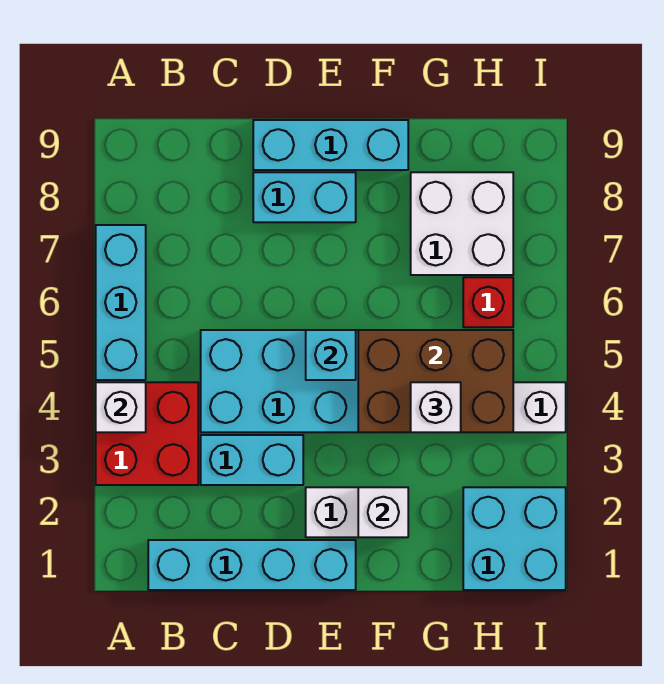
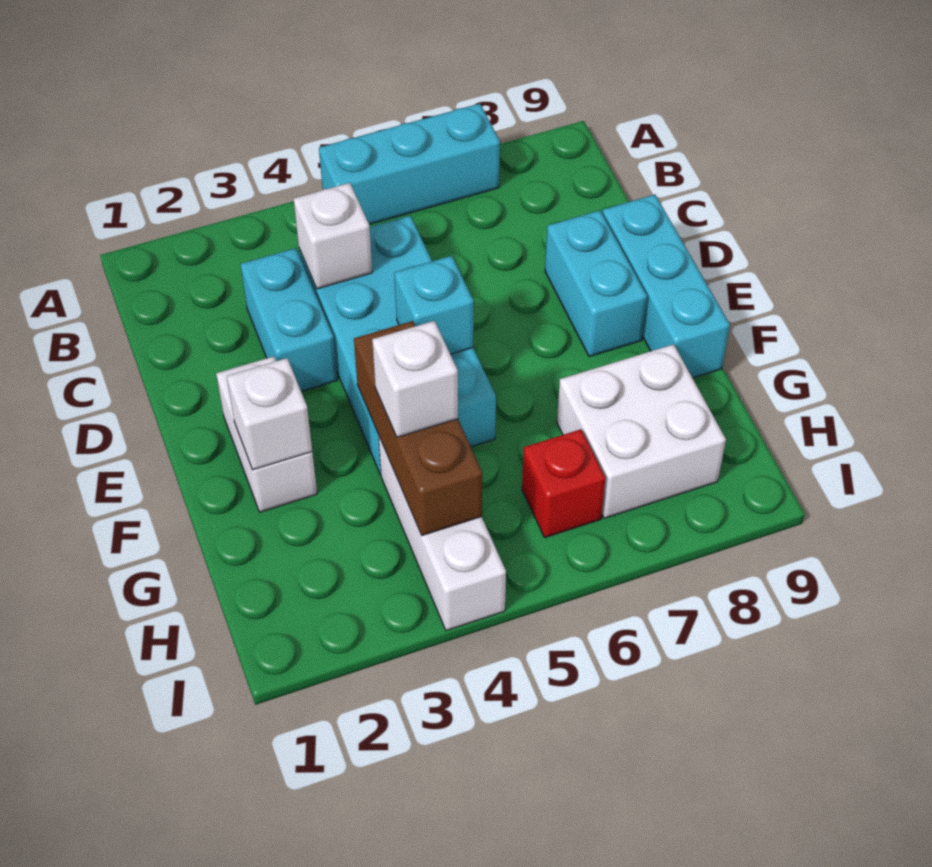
red brick A3:B4 level 1 -> none
white brick A4 level 2 -> white brick C4 level 2
cyan brick B1:E1 level 1 -> none
brown brick F4:H5 level 2 -> brown brick F4:H4 level 2
cyan brick H1:I2 level 1 -> none

